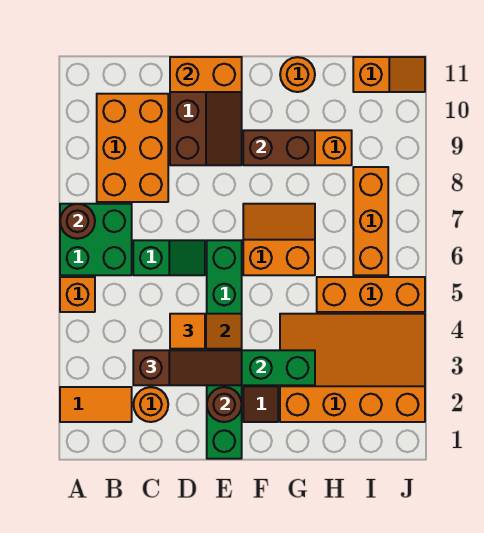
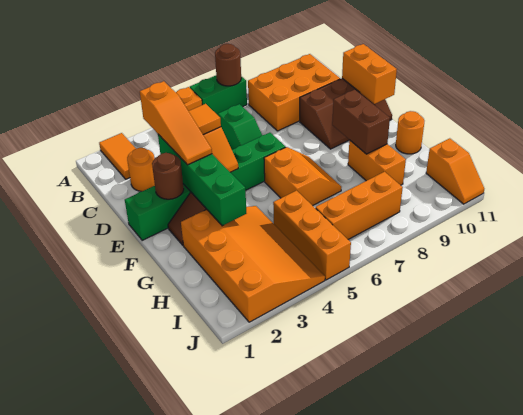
green brick A6:B7 level 1 -> green brick A6:A7 level 1
brown slope C3:E3 level 3 top C -> orange slope C3:E3 level 3 top C

